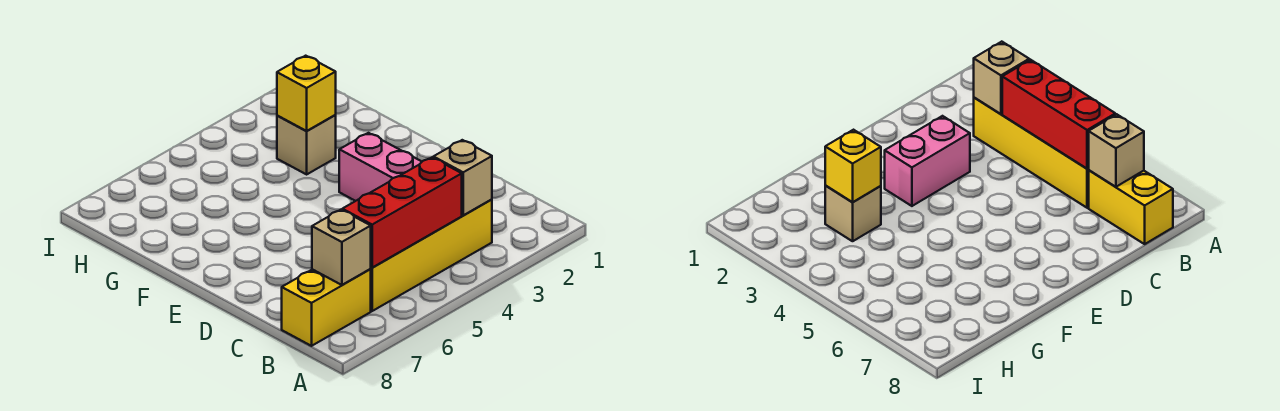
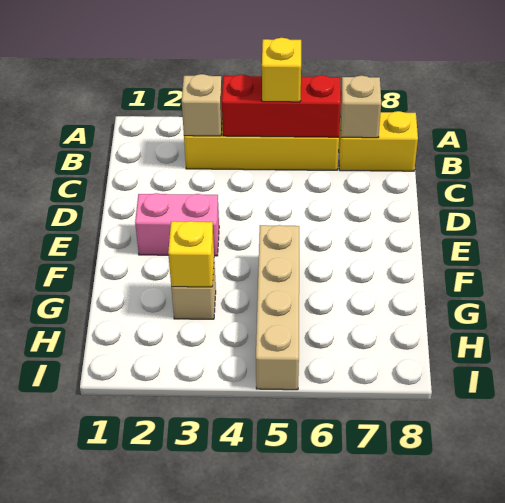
none -> yellow brick B5 level 3
pink brick D3:E3 level 1 -> pink brick E2:E3 level 1
none -> tan brick F5:I5 level 1

